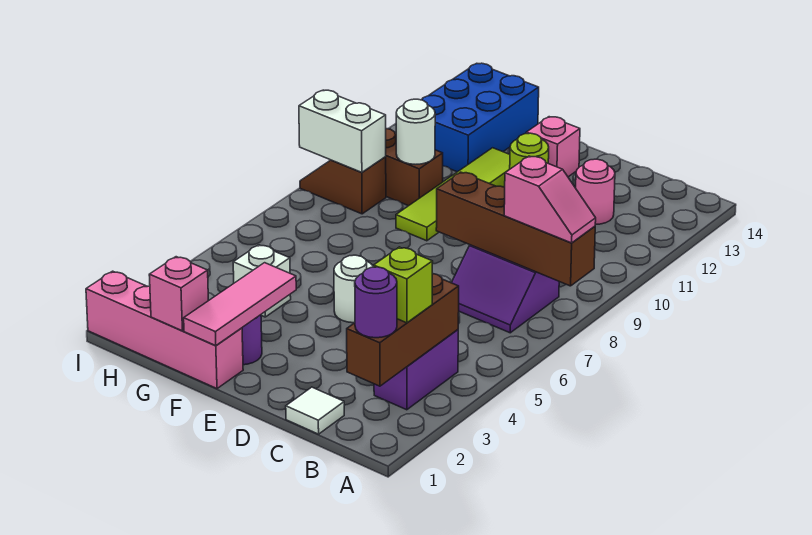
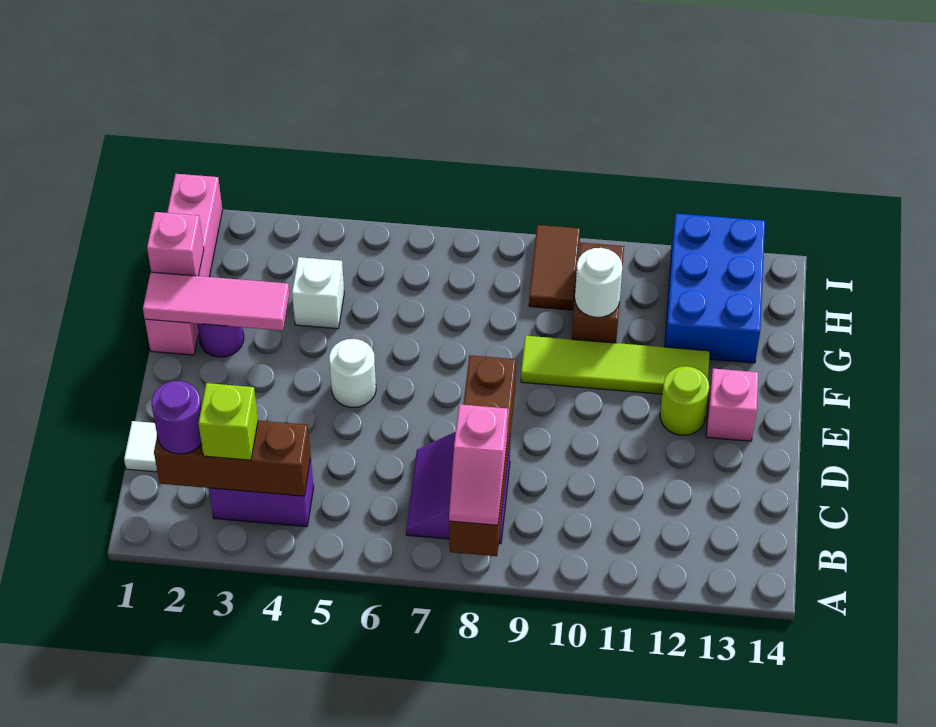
pink round brick C12 level 1 -> none
blue brick G12:H14 level 1 -> blue brick G12:I13 level 1
brown slope H9:I9 level 1 top H -> brown tile H9:I9 level 1
white brick H9:I9 level 2 -> none

